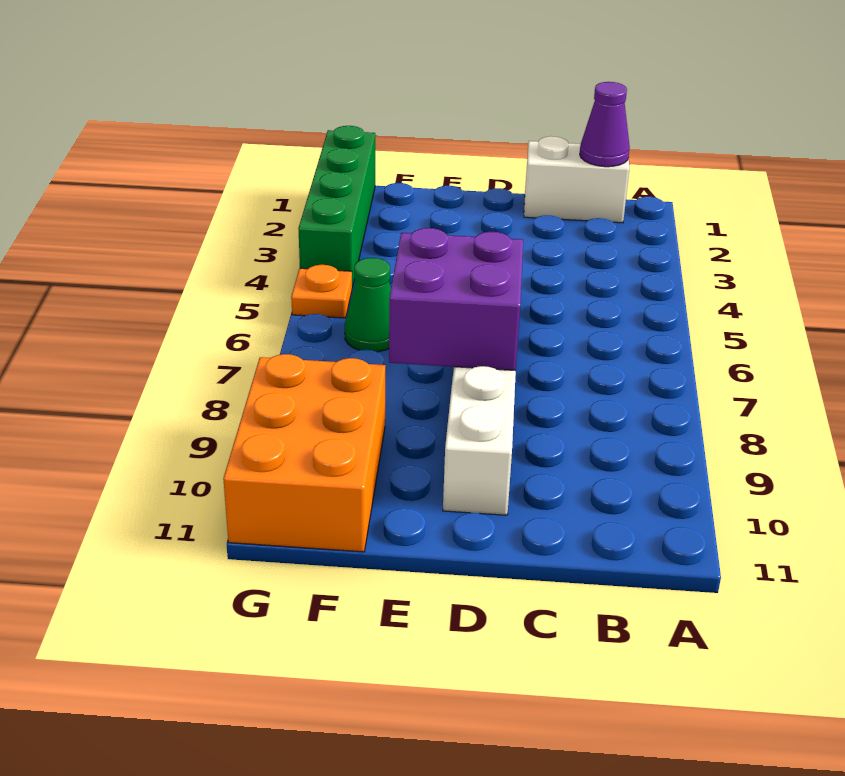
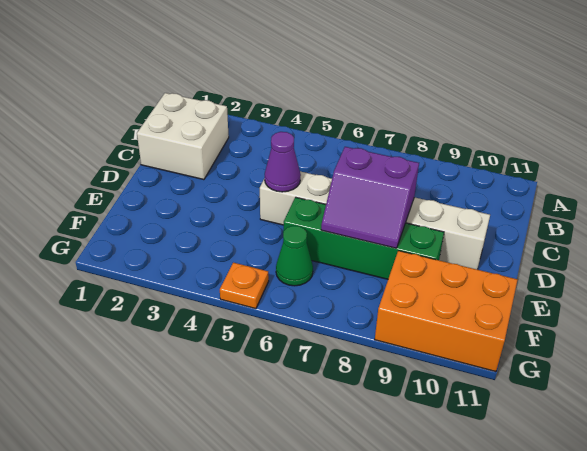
white brick B1:C1 level 1 -> white brick B1:C2 level 1
purple cone B1 level 2 -> purple cone D5 level 2
purple brick D7:E8 level 2 -> purple slope D7:E8 level 2 top D
green brick G1:G4 level 1 -> green brick E6:E9 level 1

